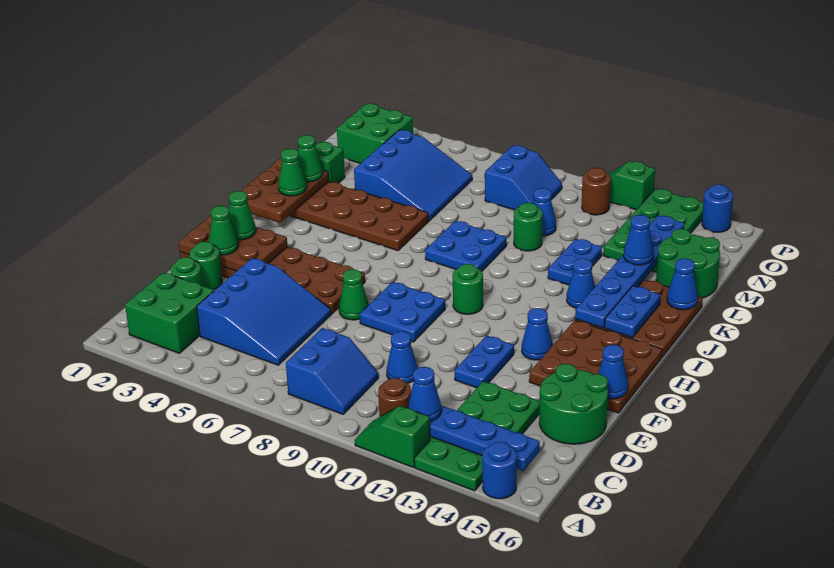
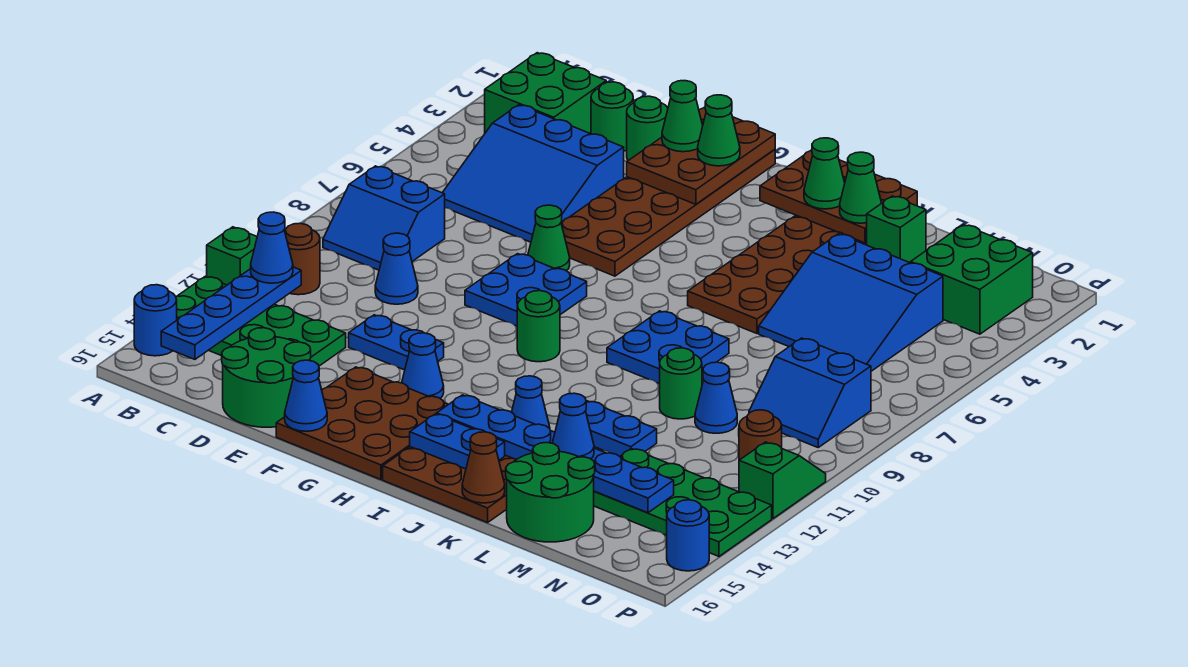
blue cone K16 level 2 -> brown cone K16 level 2

